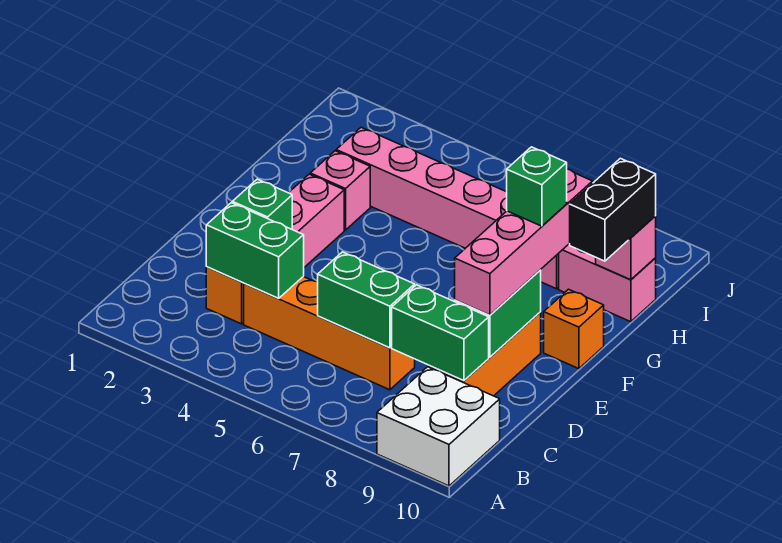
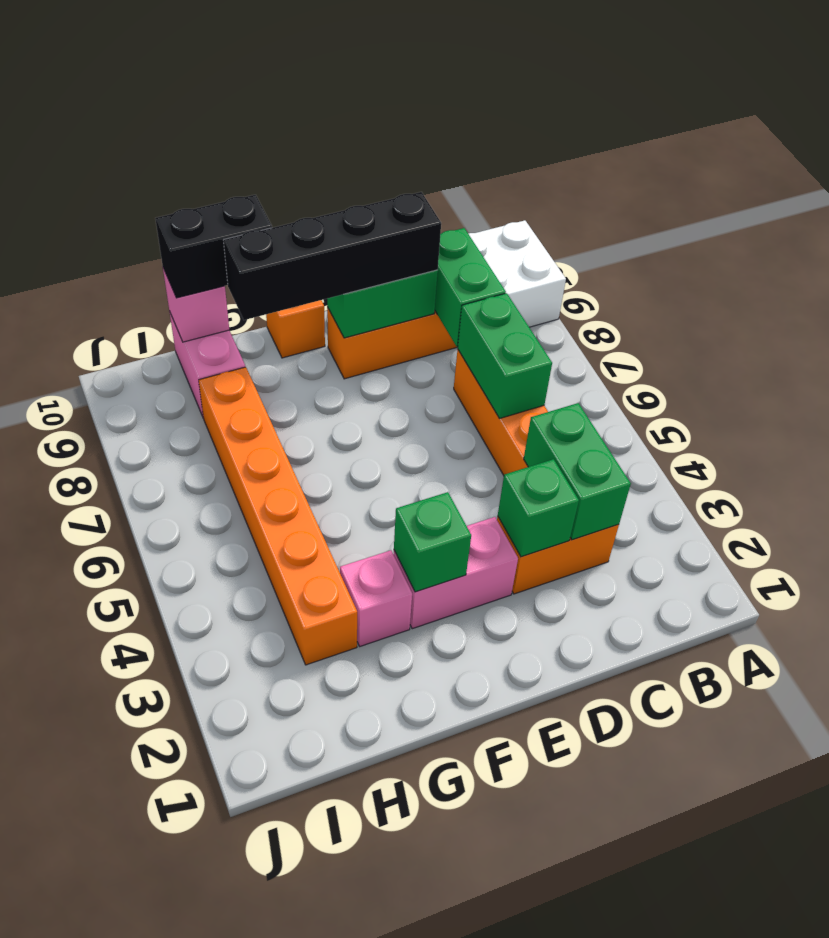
pink brick D9:G9 level 3 -> black brick D9:G9 level 3
green brick F9 level 4 -> green brick F3 level 2
pink brick H3:H8 level 1 -> orange brick H3:H8 level 1

